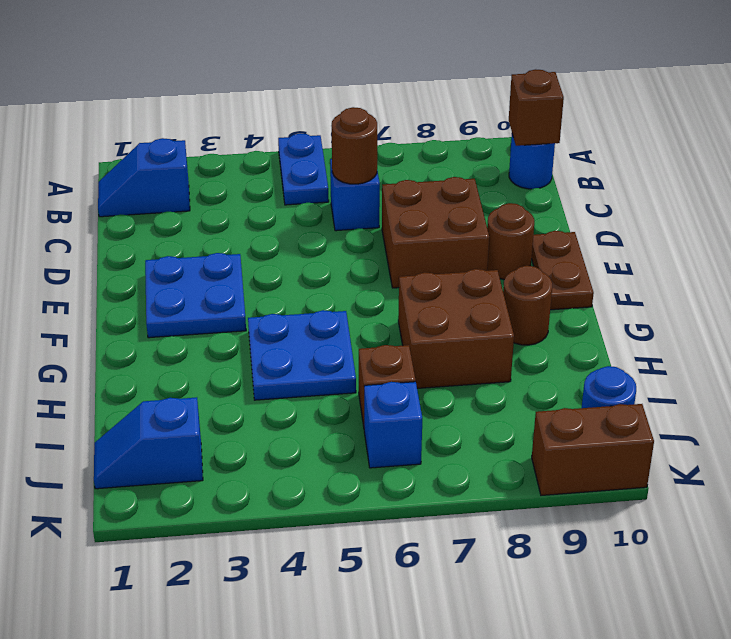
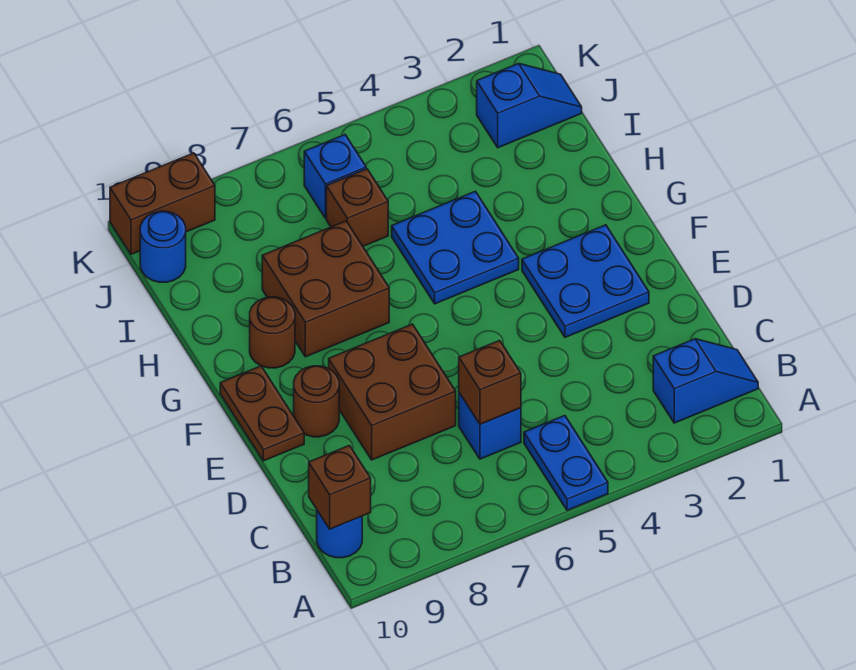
brown round brick C6 level 2 -> brown brick C6 level 2

